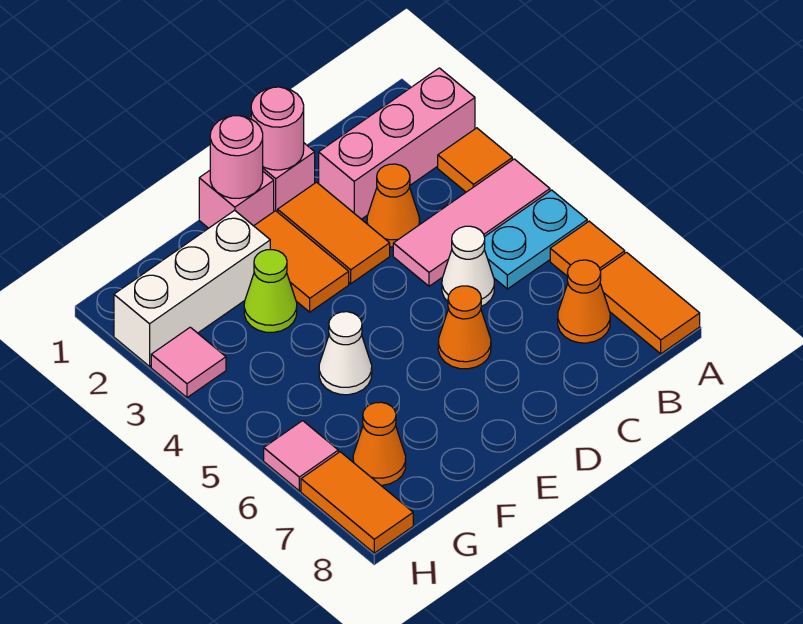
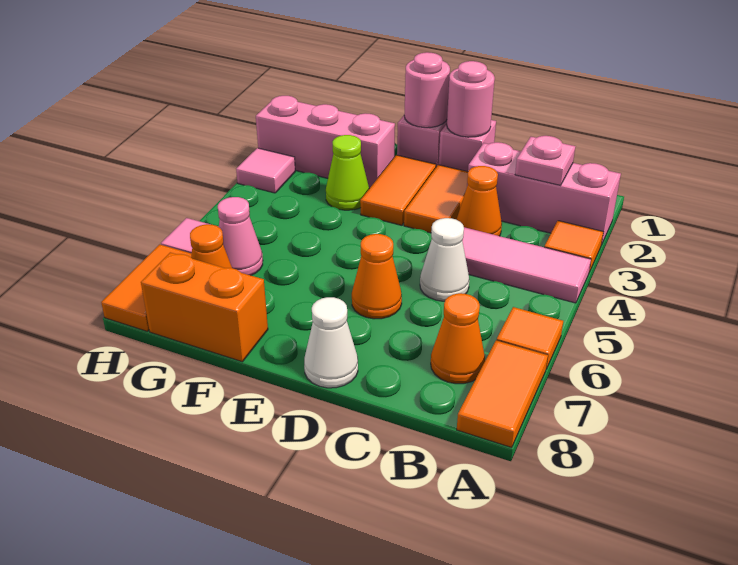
cyan plate A5:B5 level 1 -> none
none -> pink plate B2 level 2
white brick F2:H2 level 1 -> pink brick F2:H2 level 1
white cone F5 level 1 -> white cone D8 level 1
none -> orange brick F8:G8 level 1
none -> pink cone G6 level 1

